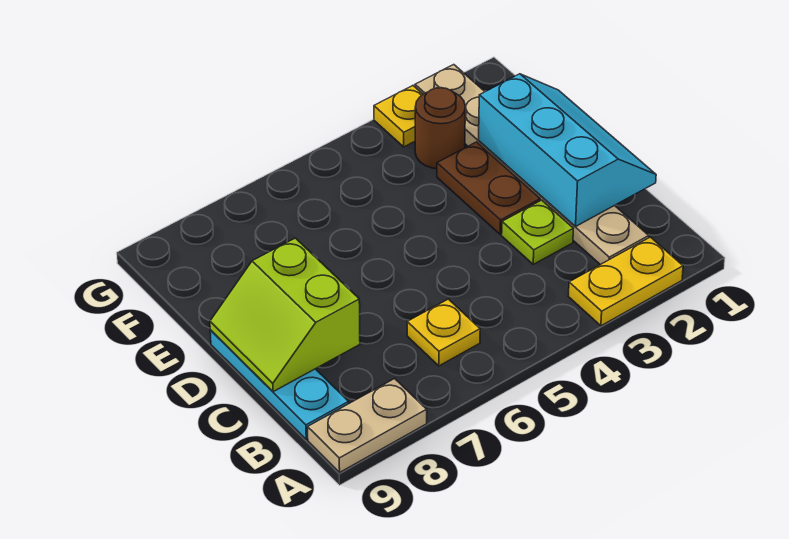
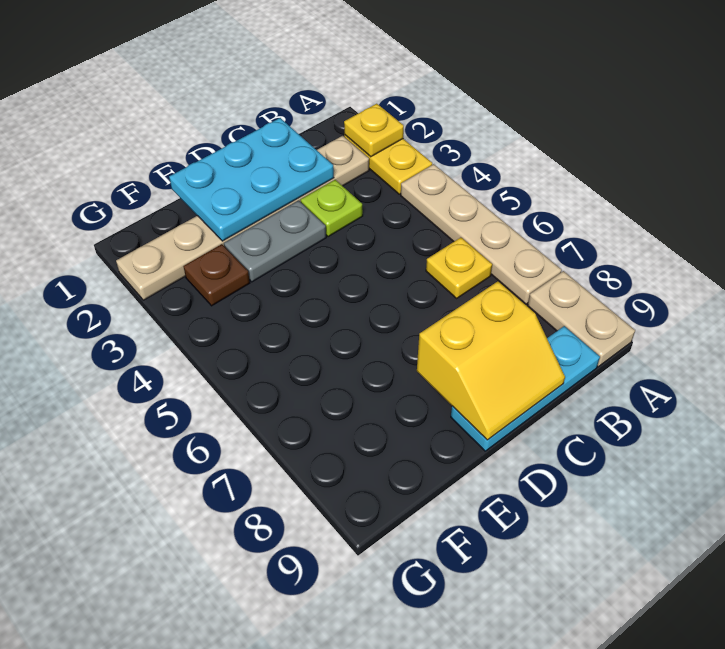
none -> tan plate A4:A7 level 1
cyan slope C1:E2 level 2 top 2 -> cyan plate C1:E2 level 2
lime slope C8:D9 level 2 top 8 -> yellow slope C8:D9 level 2 top 8
brown plate D3:E3 level 1 -> grey plate D3:E3 level 1
brown round brick F3 level 1 -> brown plate F3 level 1
yellow plate G3 level 1 -> yellow plate A2 level 2

